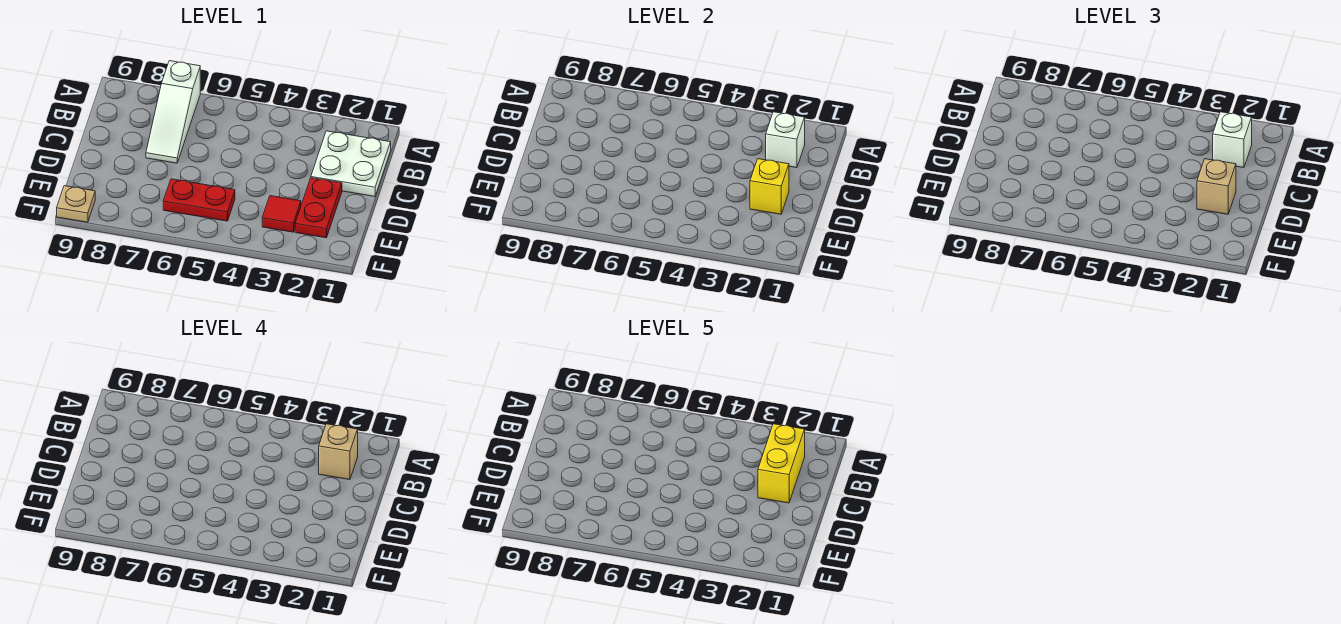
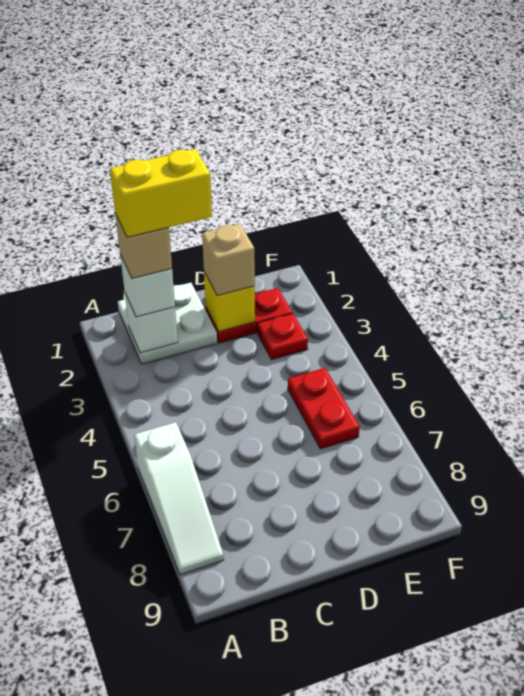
white slope A7:C7 level 1 top A -> white slope A6:A8 level 1 top 6
red tile E3 level 1 -> red plate E3 level 1
tan plate F9 level 1 -> none

